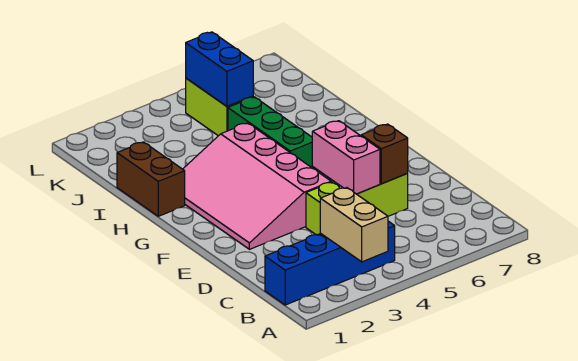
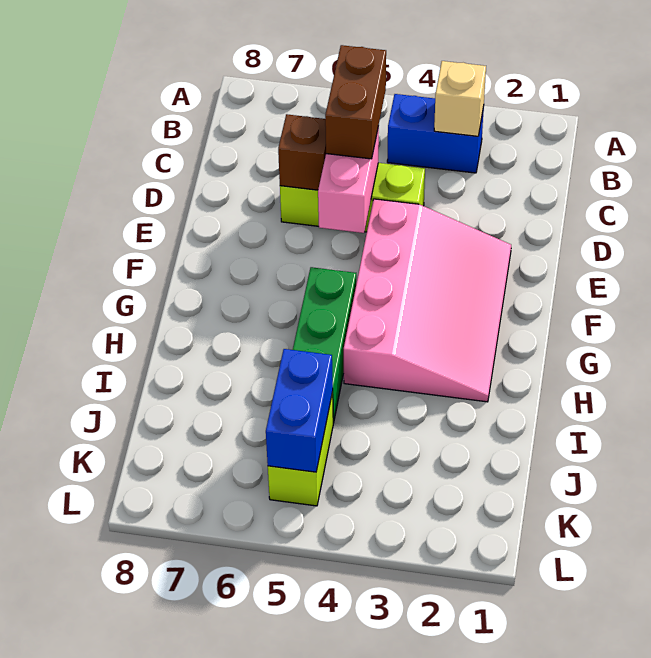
tan brick A3:B3 level 2 -> tan brick B3 level 2
blue brick B1:B4 level 1 -> blue brick B3:B4 level 1
brown brick H1:I1 level 1 -> brown brick C5:D5 level 3

